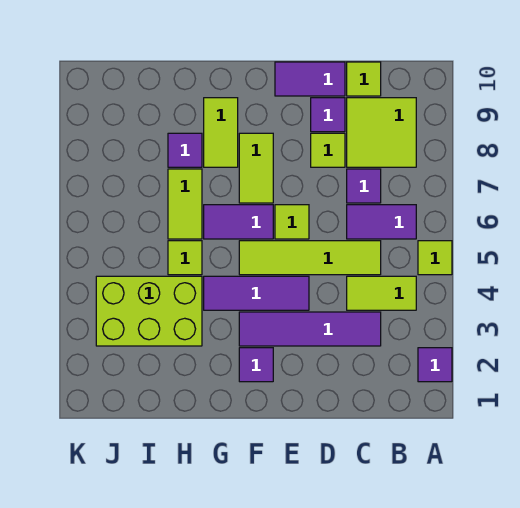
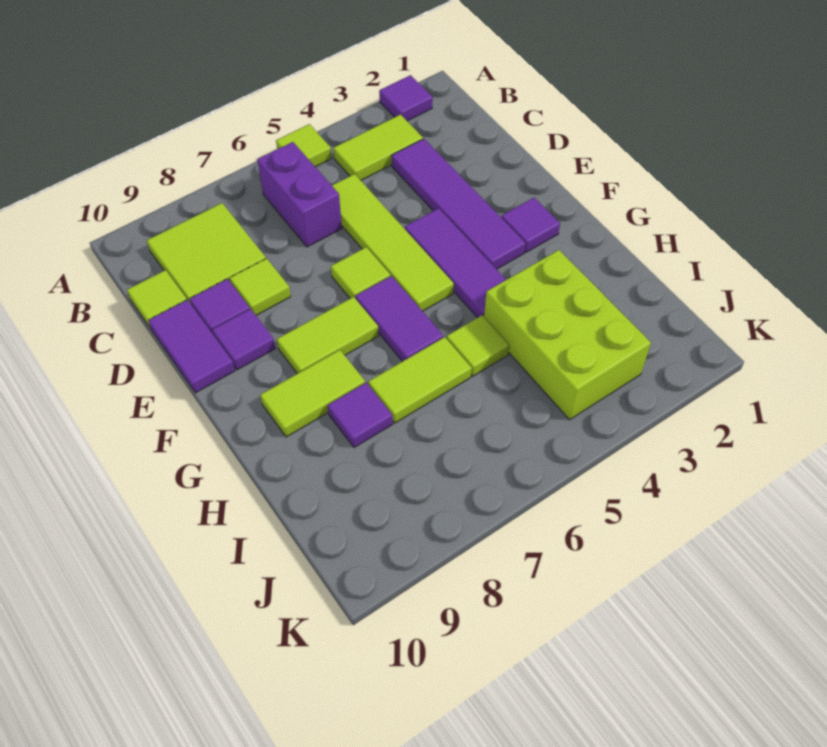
lime tile B4:C4 level 1 -> lime tile B3:B4 level 1
purple tile B6:C6 level 1 -> purple brick B6:C6 level 1
purple tile C7 level 1 -> purple tile E9 level 1

